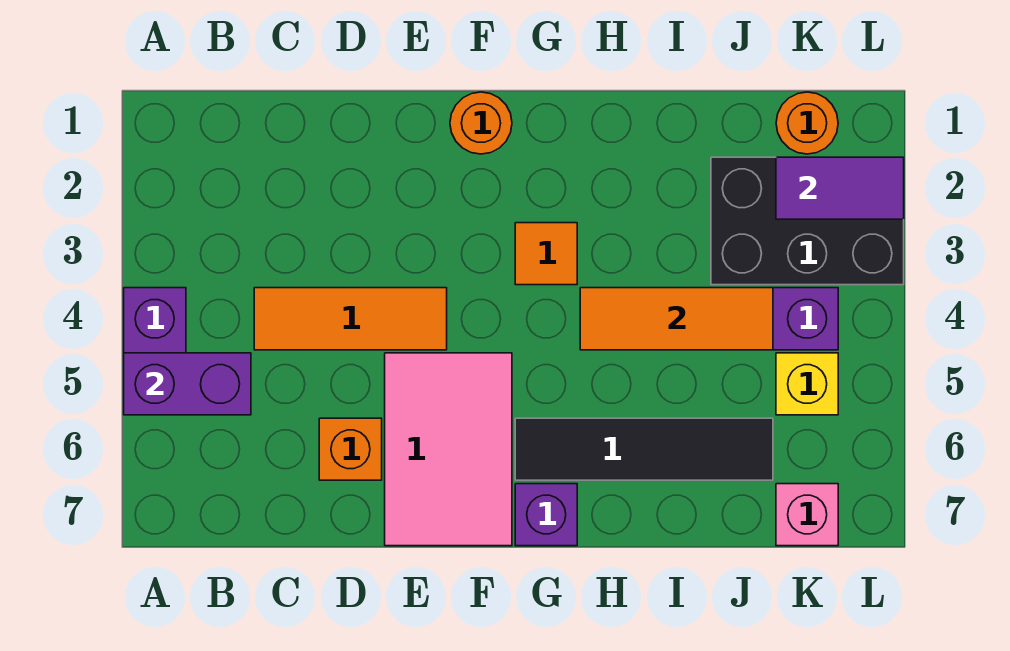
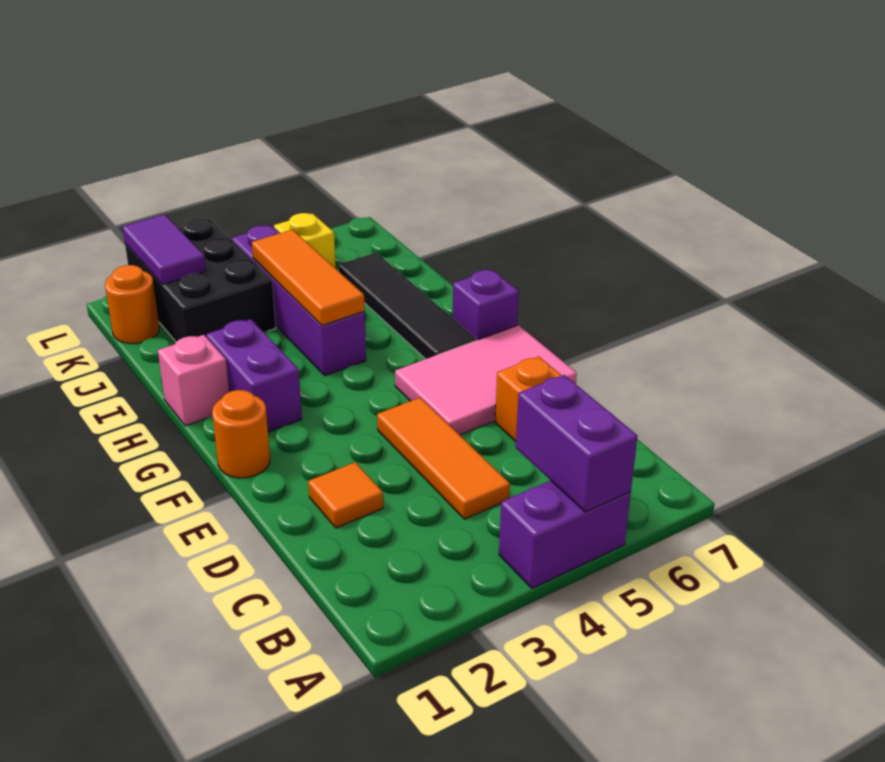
none -> purple brick G2:H2 level 1
orange tile G3 level 1 -> orange tile D2 level 1
pink brick K7 level 1 -> pink brick H1 level 1

